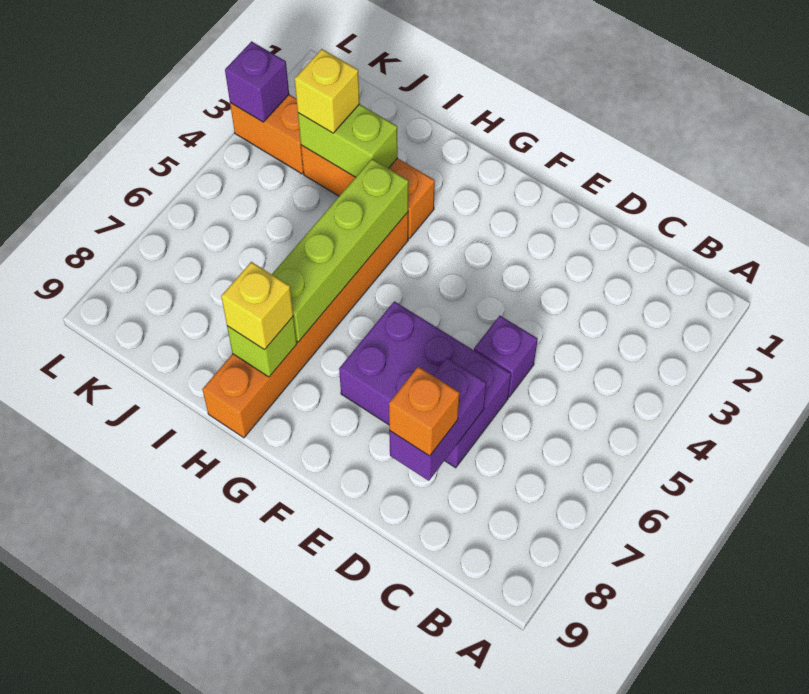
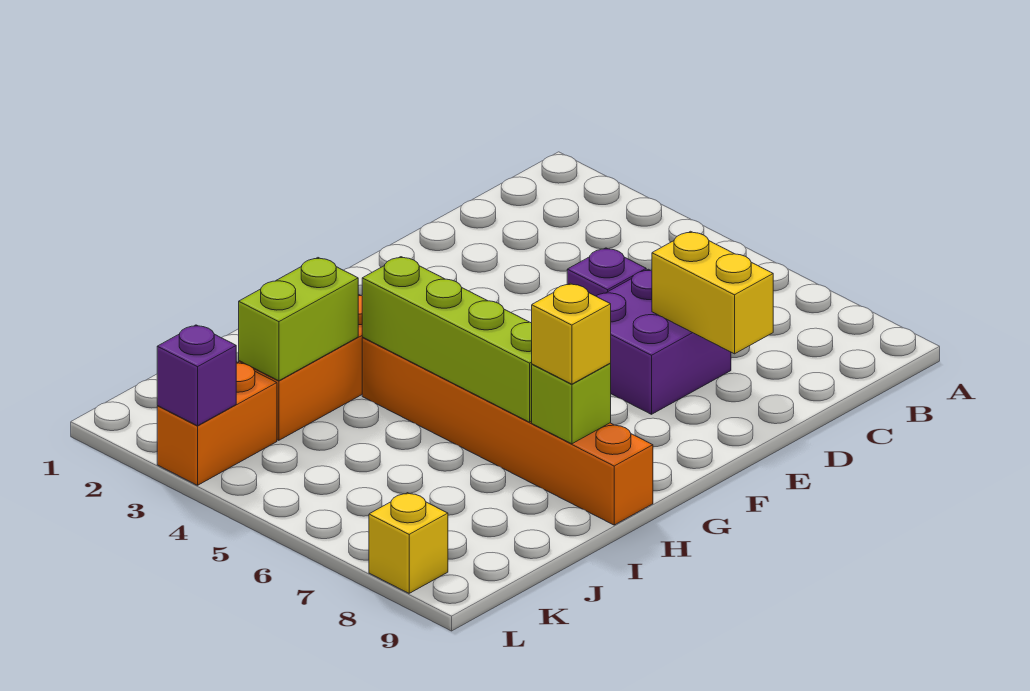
purple brick D6:F7 level 1 -> purple brick D6:E7 level 1
purple brick D7:D8 level 2 -> yellow brick D7:D8 level 2
orange brick D8 level 3 -> none
yellow brick J3 level 3 -> yellow brick L8 level 1

